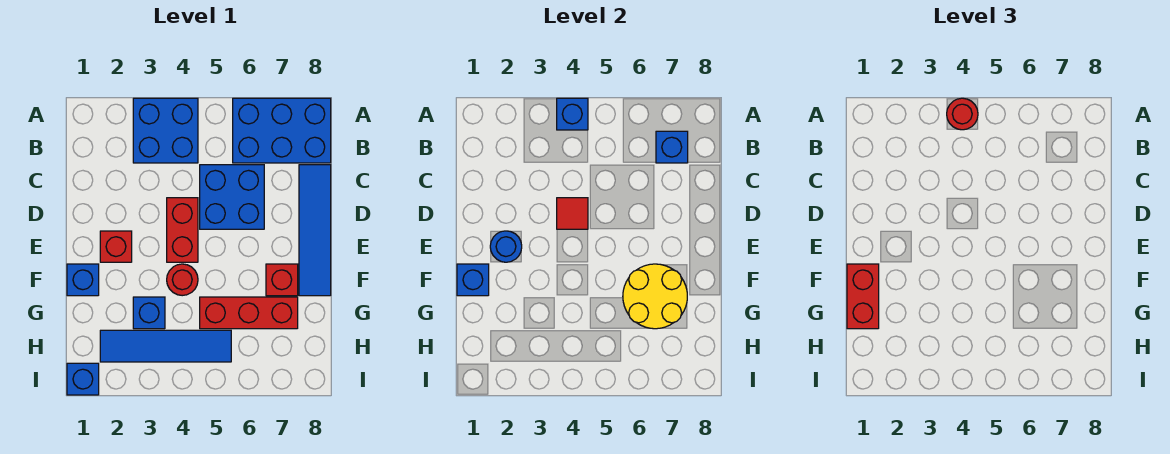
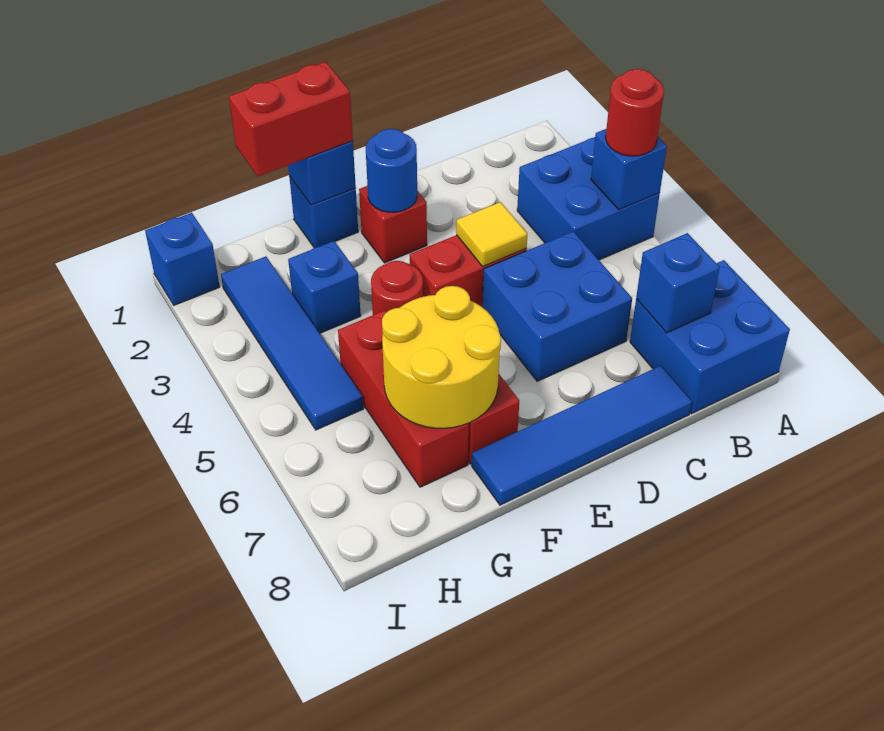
blue brick A6:B8 level 1 -> blue brick A7:B8 level 1
red tile D4 level 2 -> yellow tile D4 level 2

